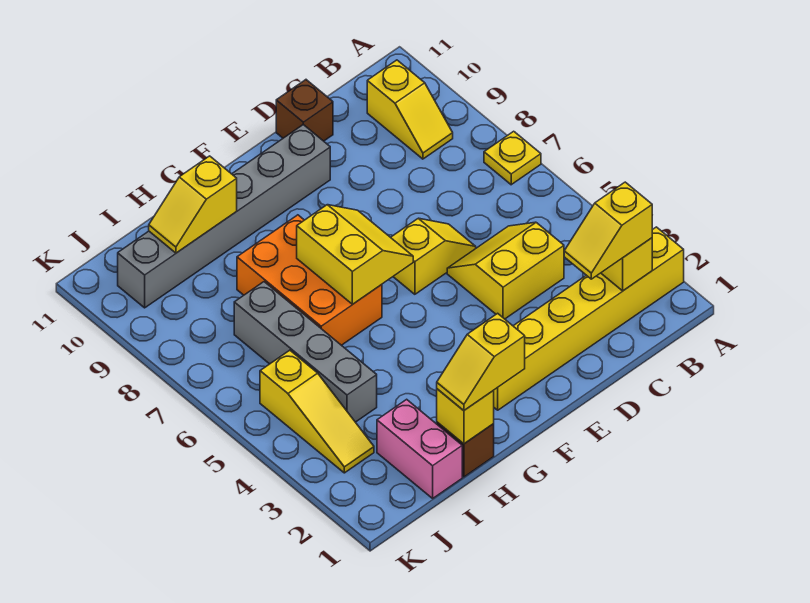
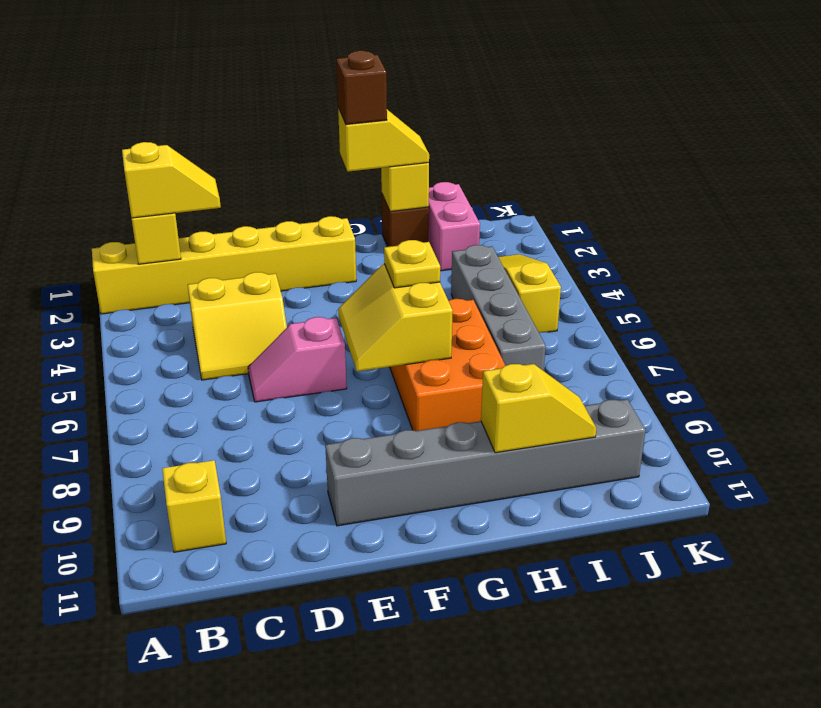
yellow plate A7 level 1 -> yellow plate G6 level 3
yellow slope D6:E6 level 1 top E -> pink slope D6:E6 level 1 top E
brown brick D11 level 1 -> brown brick G1 level 4

